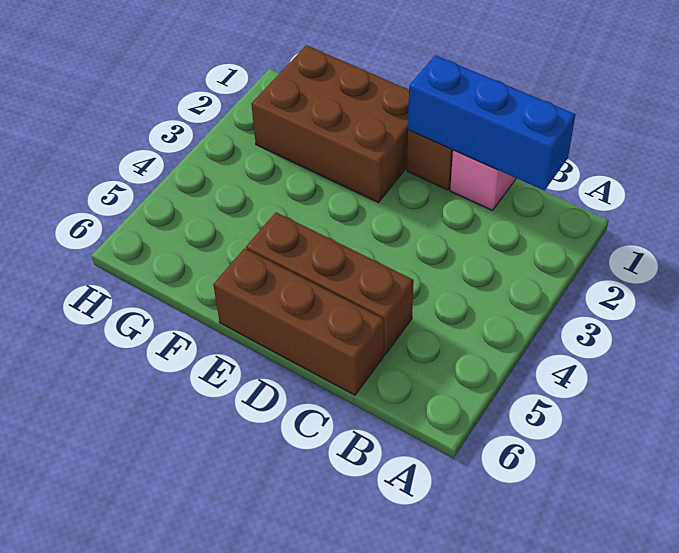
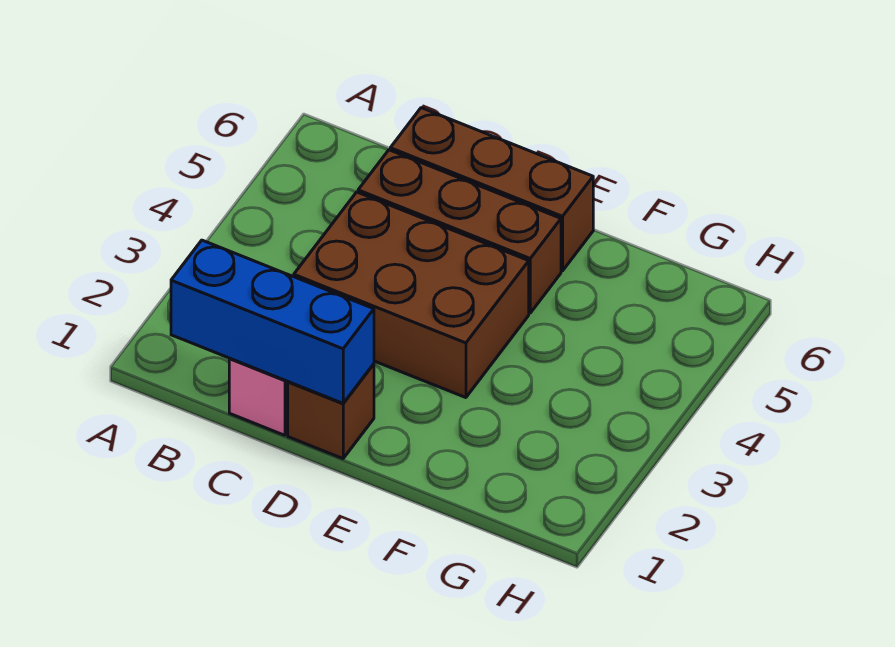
brown brick E1:G2 level 1 -> brown brick C3:E4 level 1

